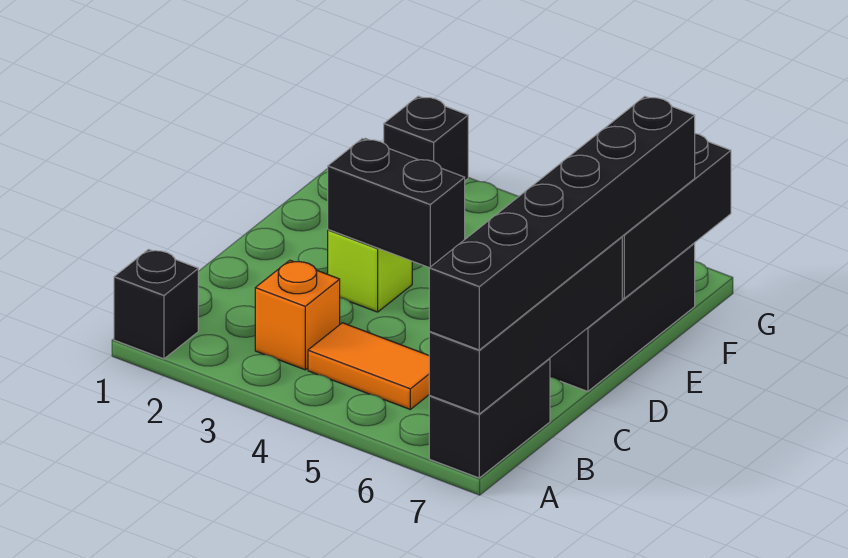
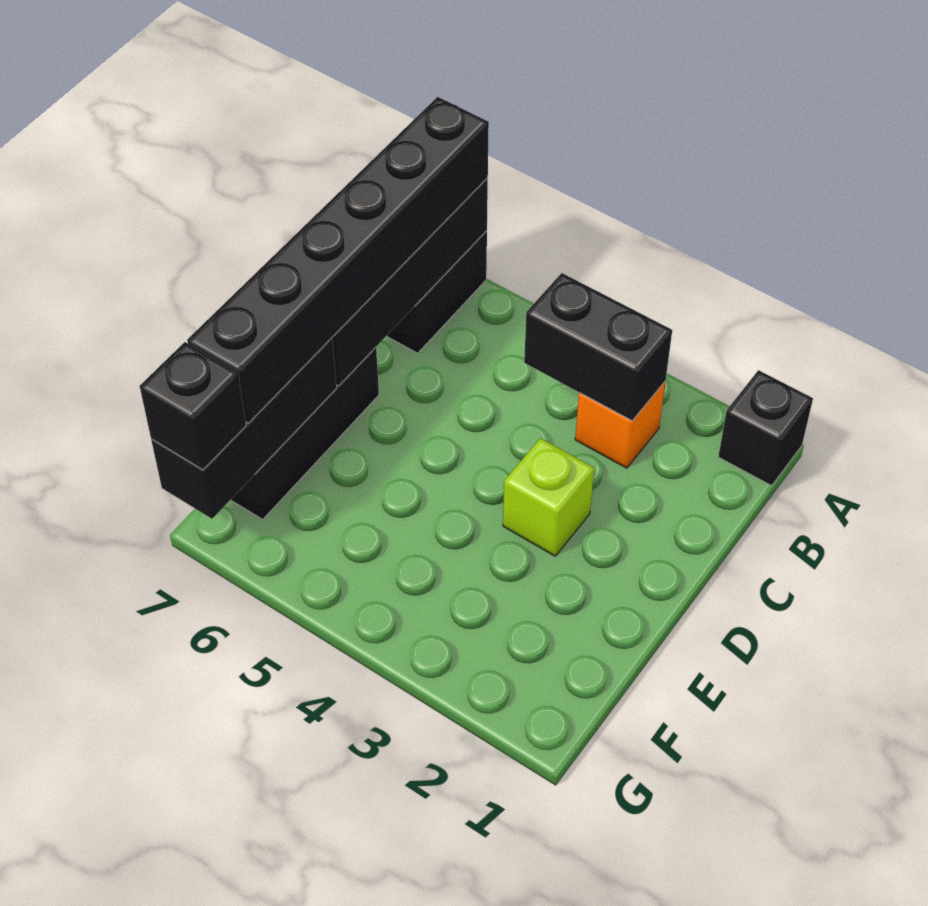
orange tile B4:B5 level 1 -> none
black brick D3:D4 level 2 -> black brick B3:B4 level 2
black brick G2 level 1 -> black brick G7 level 3

